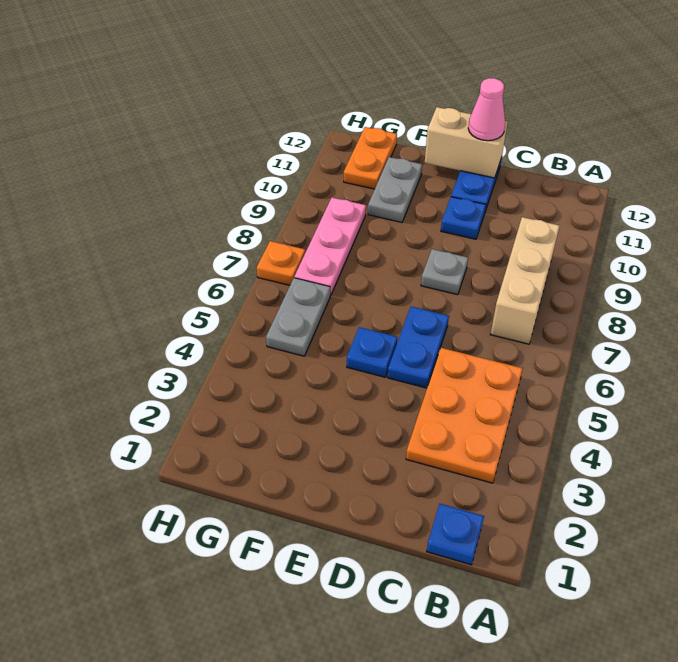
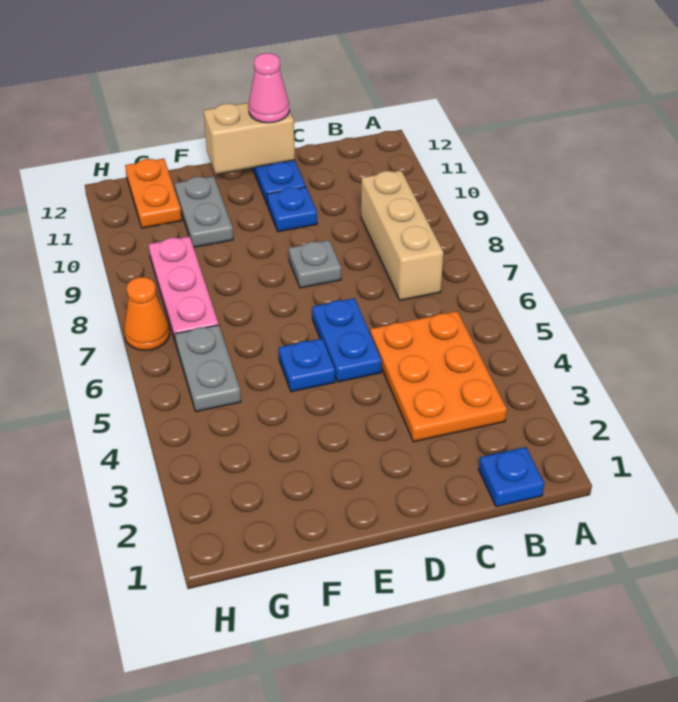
orange plate H7 level 1 -> orange cone H7 level 1

